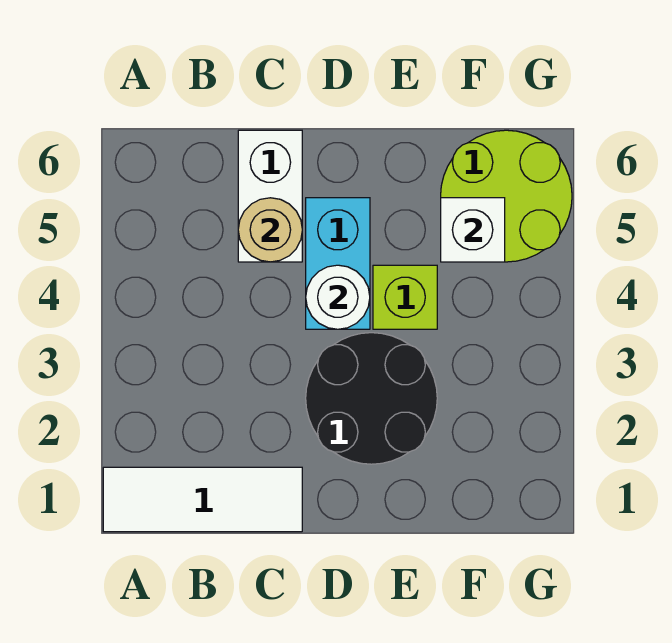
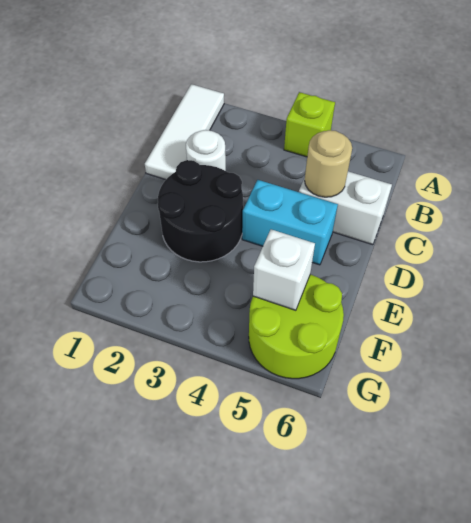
white round brick D4 level 2 -> white round brick C2 level 1
lime brick E4 level 1 -> lime brick A4 level 1

